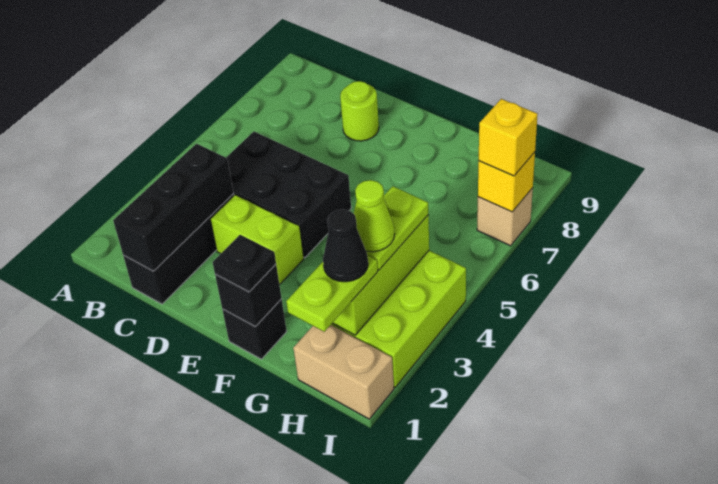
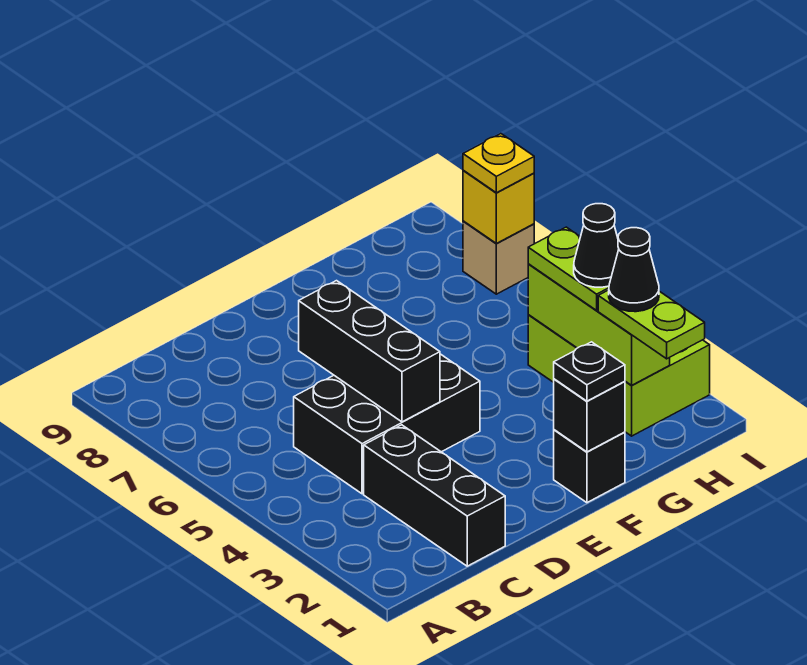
black brick C1:C3 level 2 -> black brick D4:D6 level 2
lime brick D3:E3 level 1 -> none
lime round brick D8 level 1 -> none
tan brick H1:I1 level 1 -> none
lime cone H3 level 4 -> black cone H3 level 4
yellow brick I7 level 3 -> yellow plate I7 level 3

